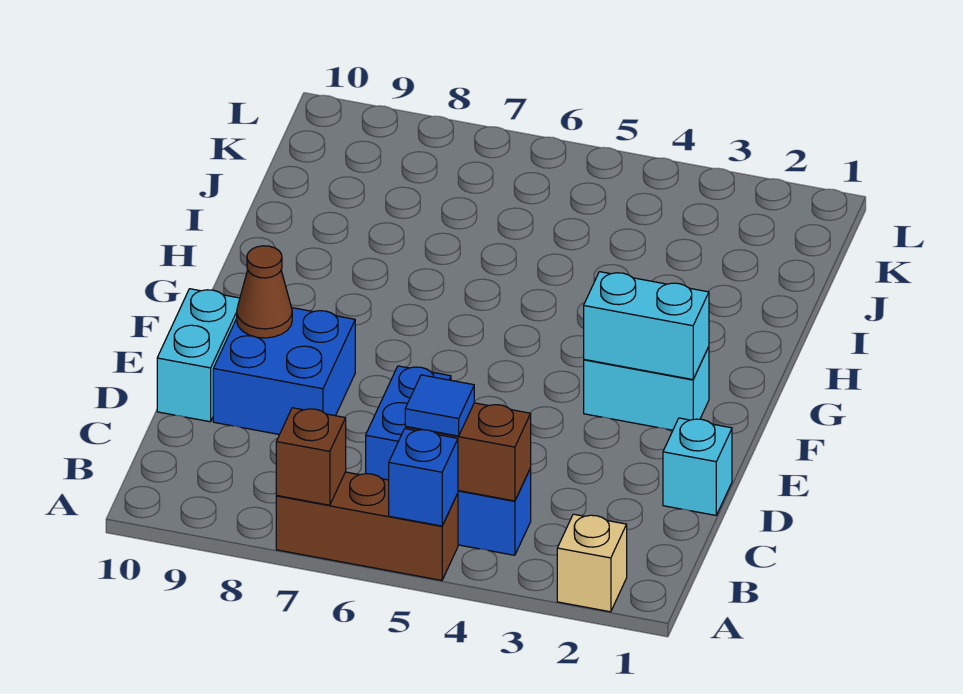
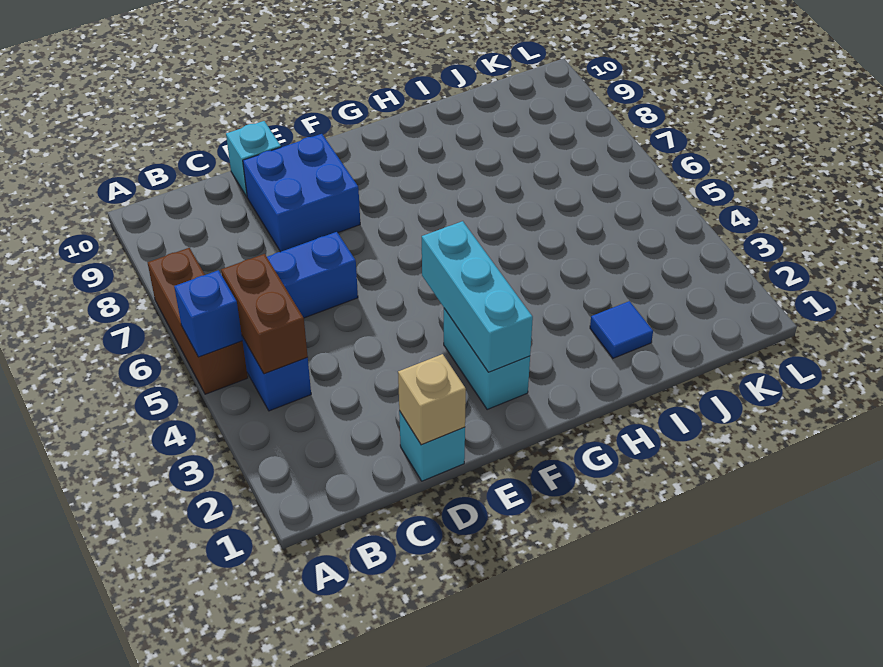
tan brick A2 level 1 -> tan brick D1 level 2
brown brick A7 level 2 -> none
blue tile B5 level 3 -> blue tile I2 level 1
cyan brick D10:E10 level 1 -> cyan brick D10 level 1
brown cone E9 level 2 -> none
cyan brick F2:F3 level 2 -> cyan brick F2:F4 level 2

